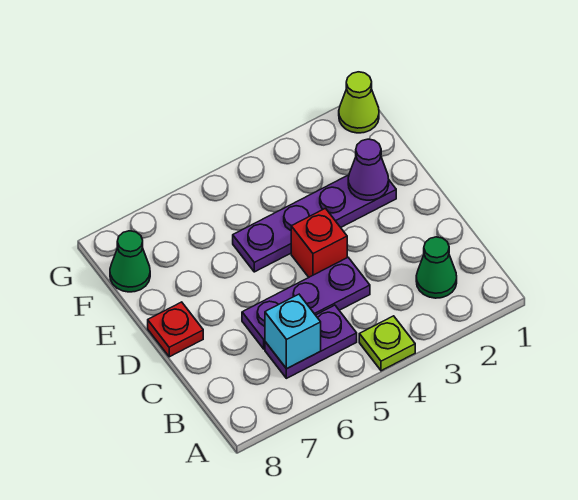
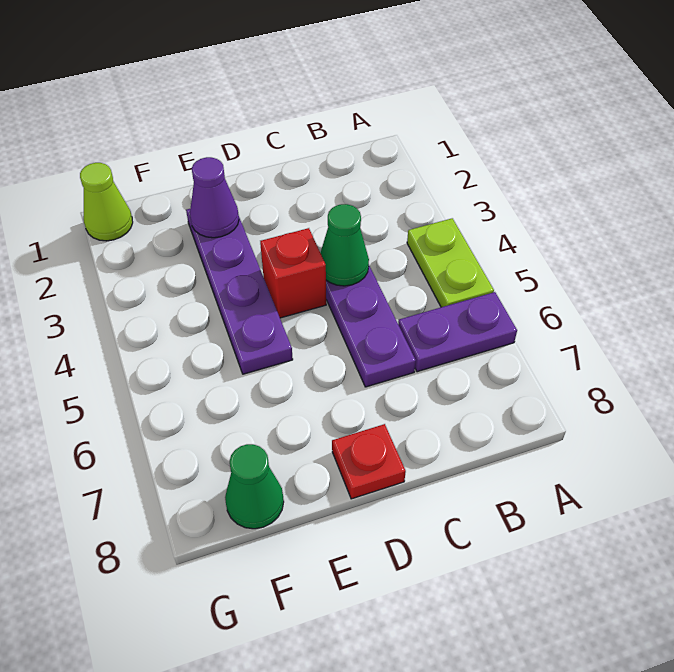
lime plate A4 level 1 -> lime plate A4:A5 level 1
green cone B2 level 1 -> green cone C4 level 2
purple plate B5:B6 level 1 -> purple plate A6:B6 level 1
cyan brick B6 level 2 -> none

